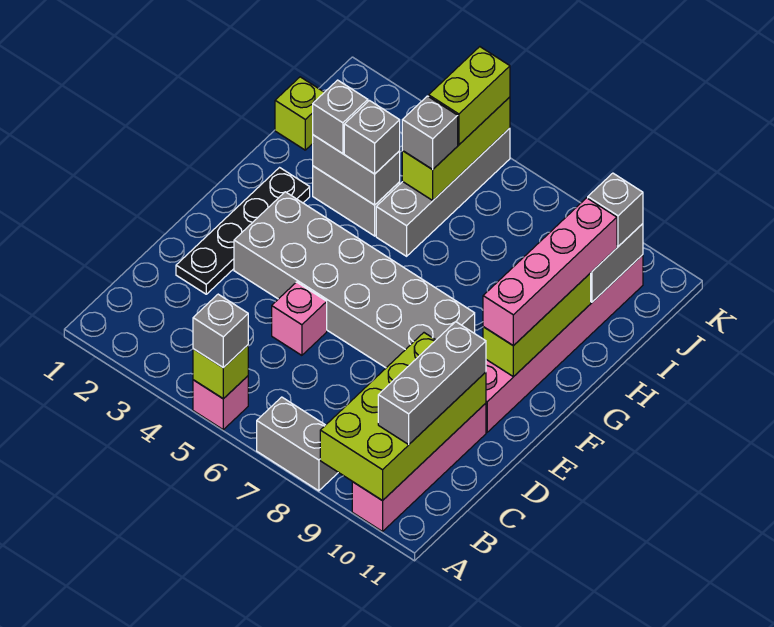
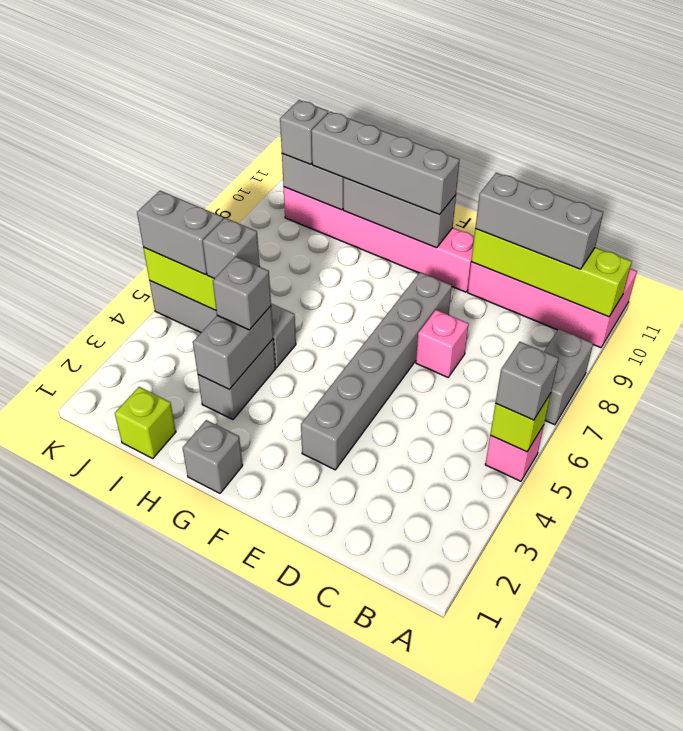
lime brick A9:D10 level 2 -> lime brick A10:D10 level 2
pink brick A10:D10 level 1 -> pink brick A10:D11 level 1
black plate D2:G2 level 1 -> none
pink brick D5 level 1 -> pink brick D7 level 1
grey brick E3:F8 level 1 -> grey brick E3:E8 level 1
lime brick F10:H10 level 2 -> grey brick F10:H10 level 2
pink brick F10:I10 level 3 -> grey brick F10:I10 level 3
grey brick H3 level 3 -> grey brick G1 level 1
lime brick J5:K5 level 3 -> grey brick J5:K5 level 3

